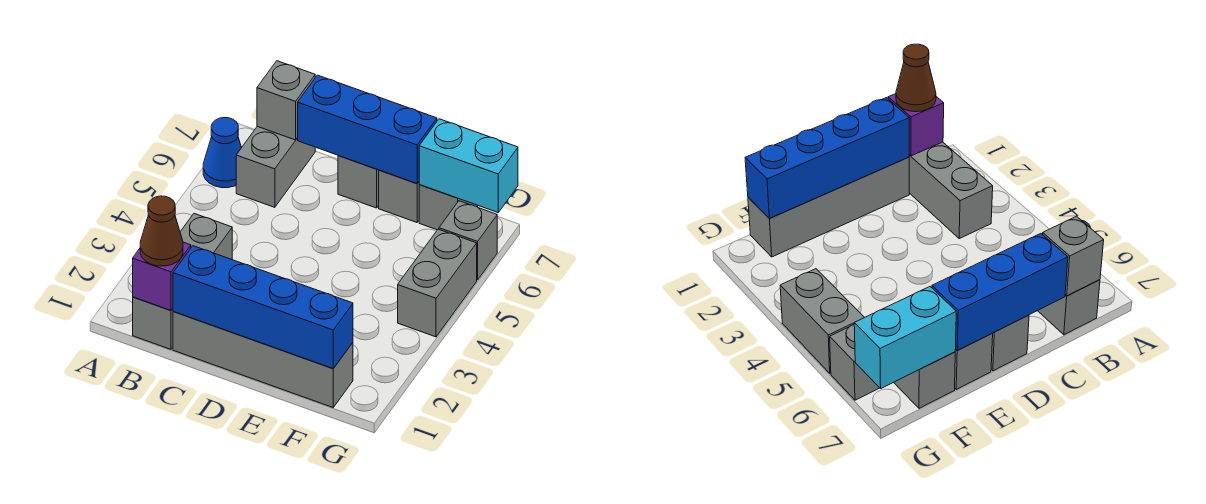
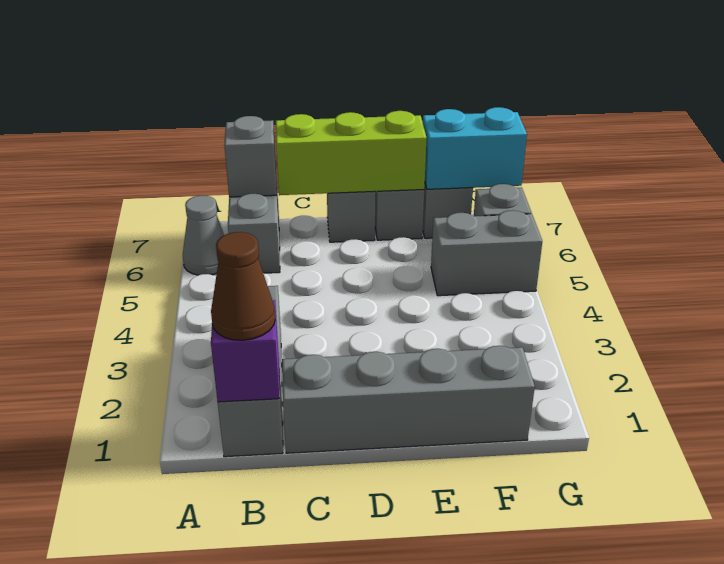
blue cone A6 level 1 -> grey cone A6 level 1
blue brick C1:F1 level 2 -> none
blue brick C7:E7 level 2 -> lime brick C7:E7 level 2
grey brick G4:G5 level 1 -> grey brick F5:G5 level 1

